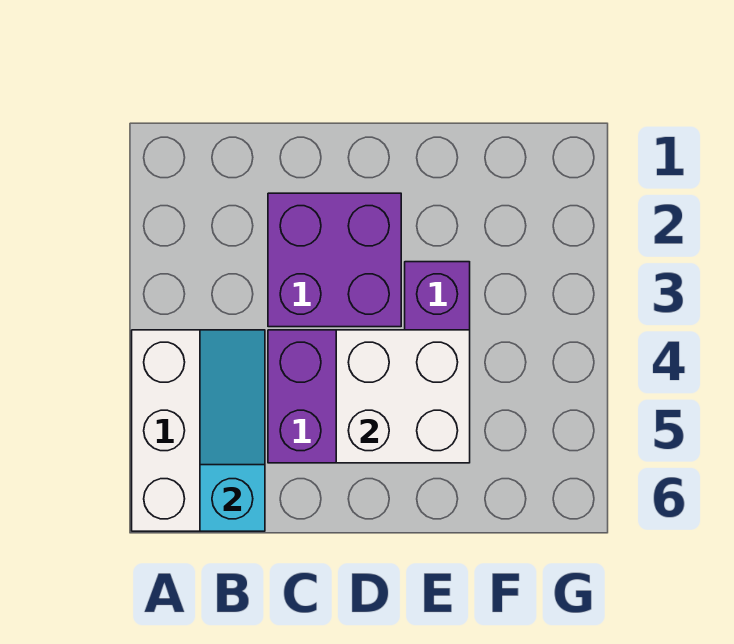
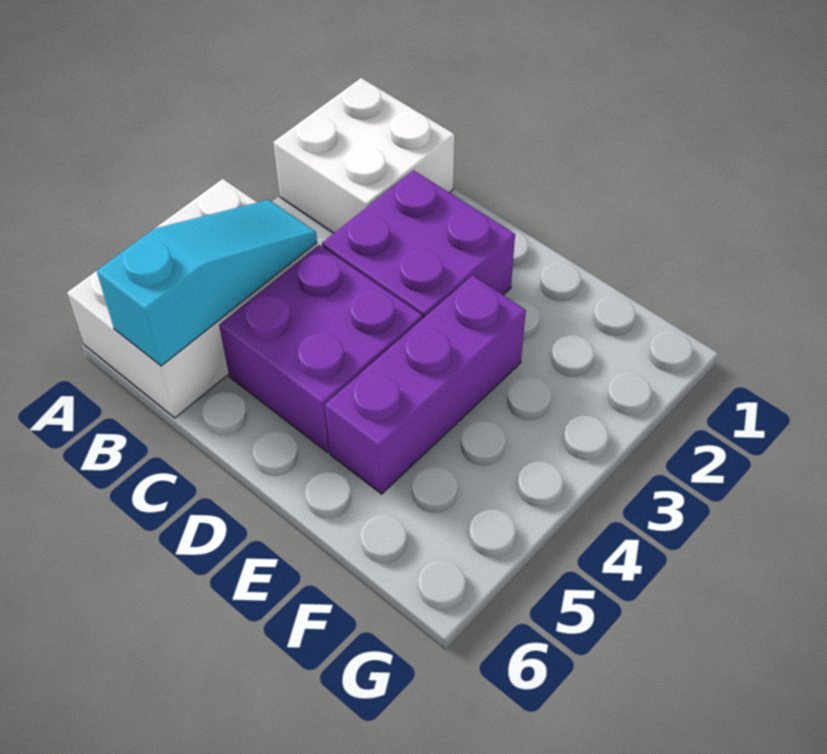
white brick D4:E5 level 2 -> white brick A1:B2 level 1

